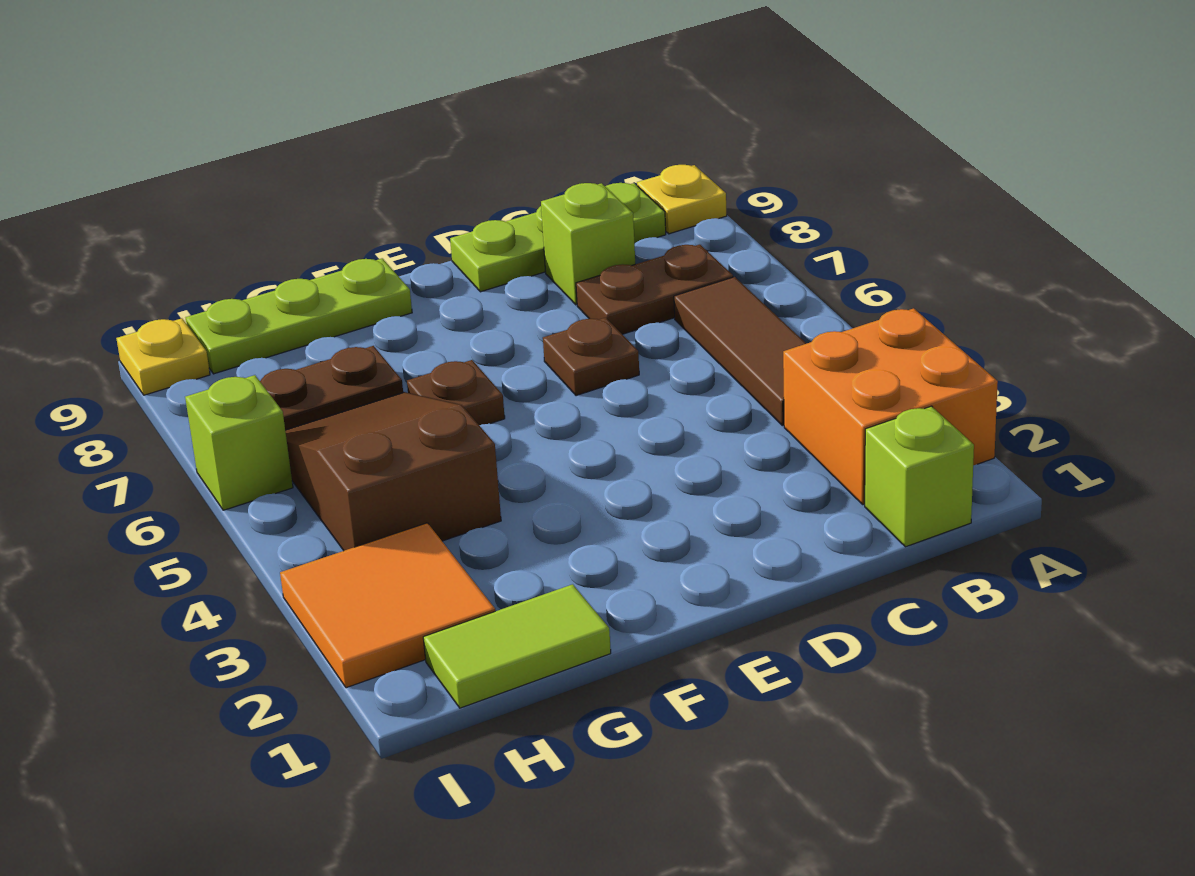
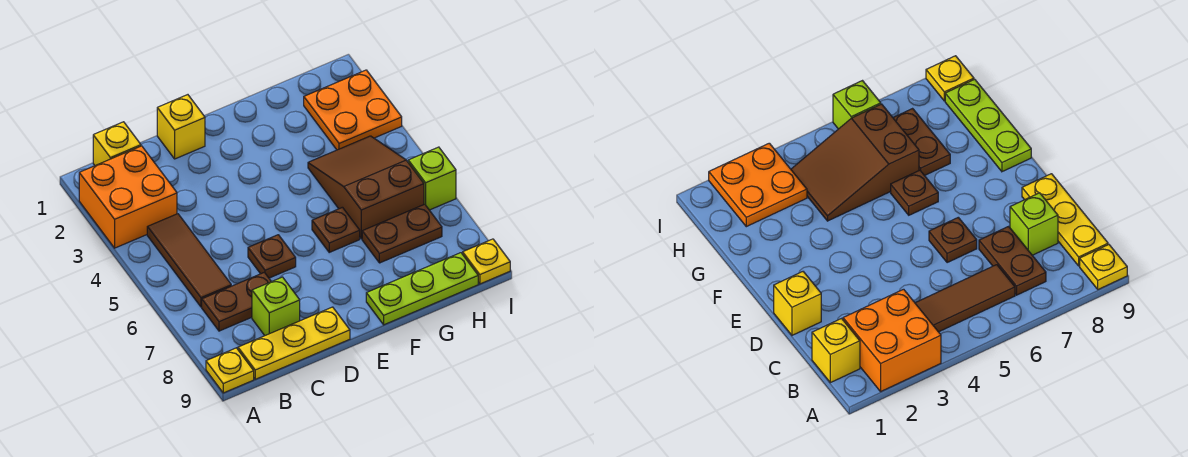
lime brick B1 level 1 -> yellow brick B1 level 1
lime plate B9:D9 level 1 -> yellow plate B9:D9 level 1
none -> yellow brick D1 level 1
lime tile G1:H1 level 1 -> none
brown slope G4:H6 level 1 top 4 -> brown slope G4:H6 level 1 top 6
orange tile H2:I3 level 1 -> orange plate H2:I3 level 1

